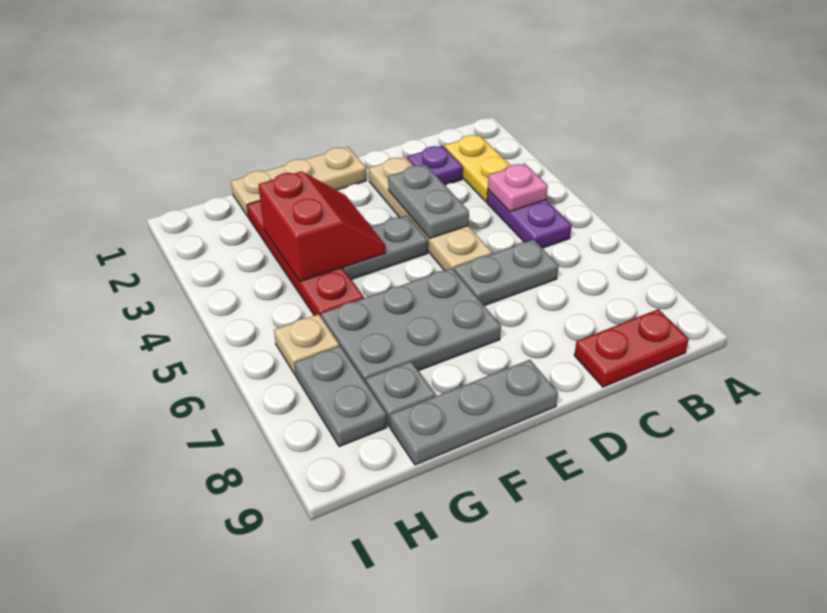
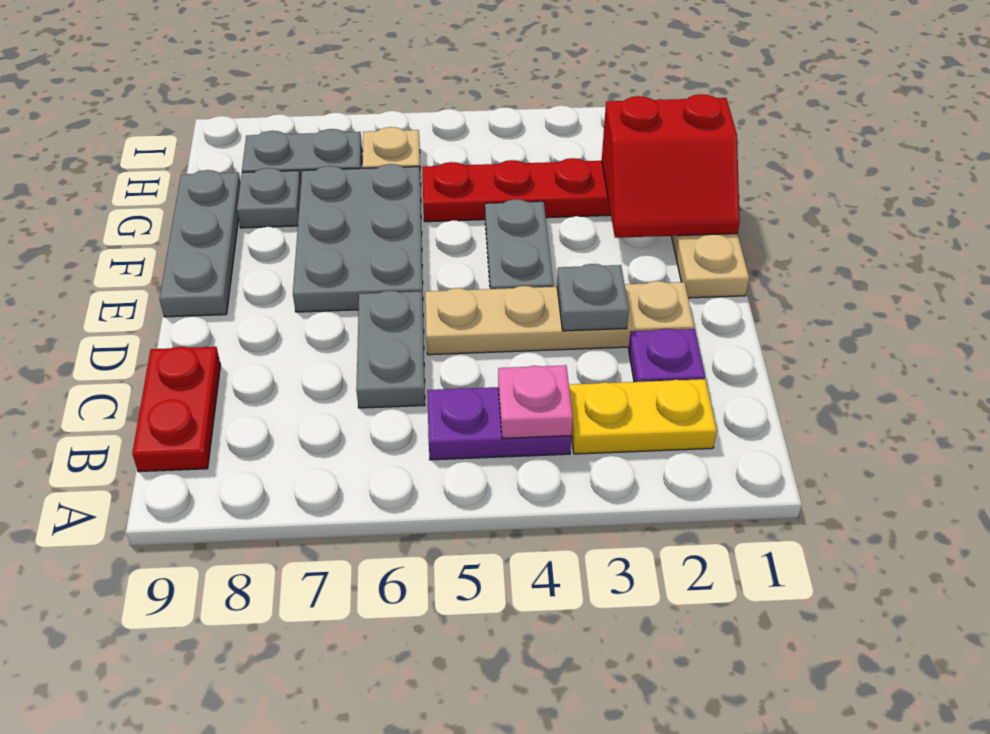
grey plate D3:D4 level 2 -> grey plate D3 level 2
red slope F3:G4 level 2 top G -> red slope F1:G2 level 2 top G

